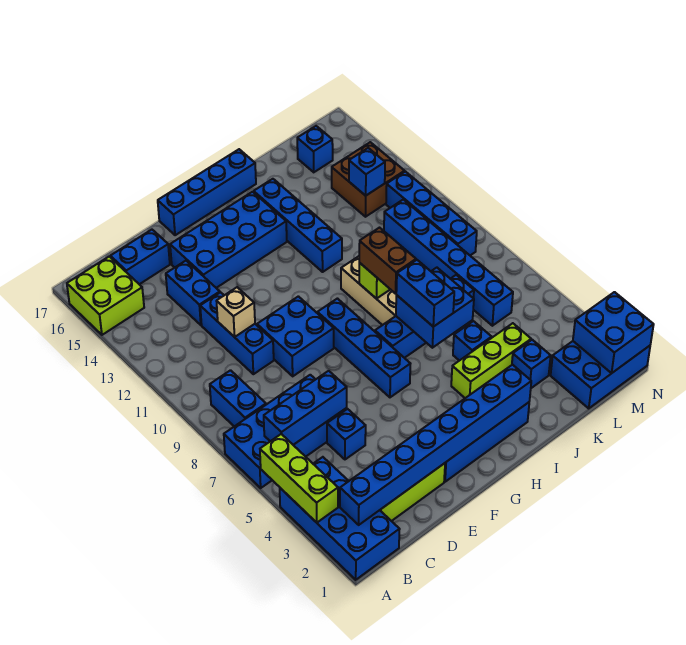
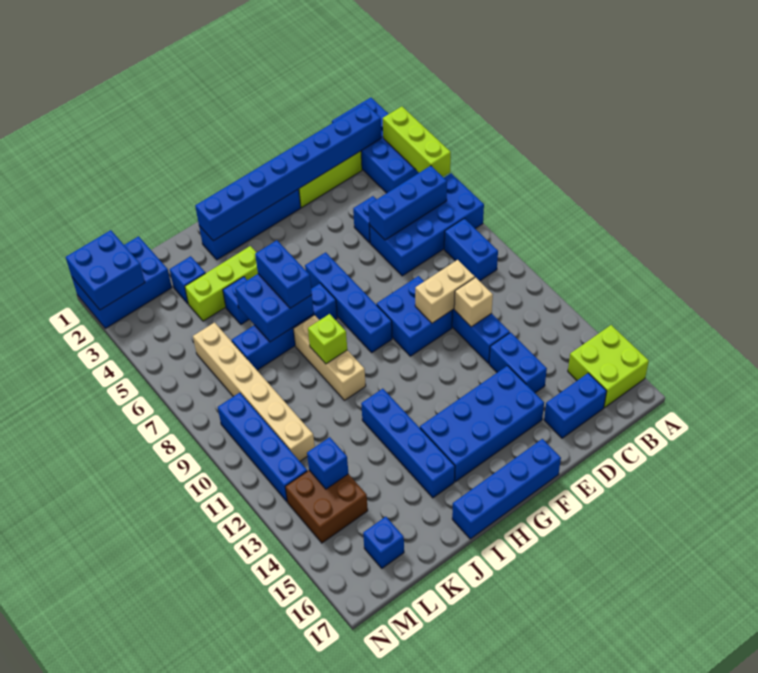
none -> tan brick D10:E10 level 2
brown brick I8:I9 level 3 -> none
blue brick L6:L11 level 1 -> tan brick L6:L11 level 1

